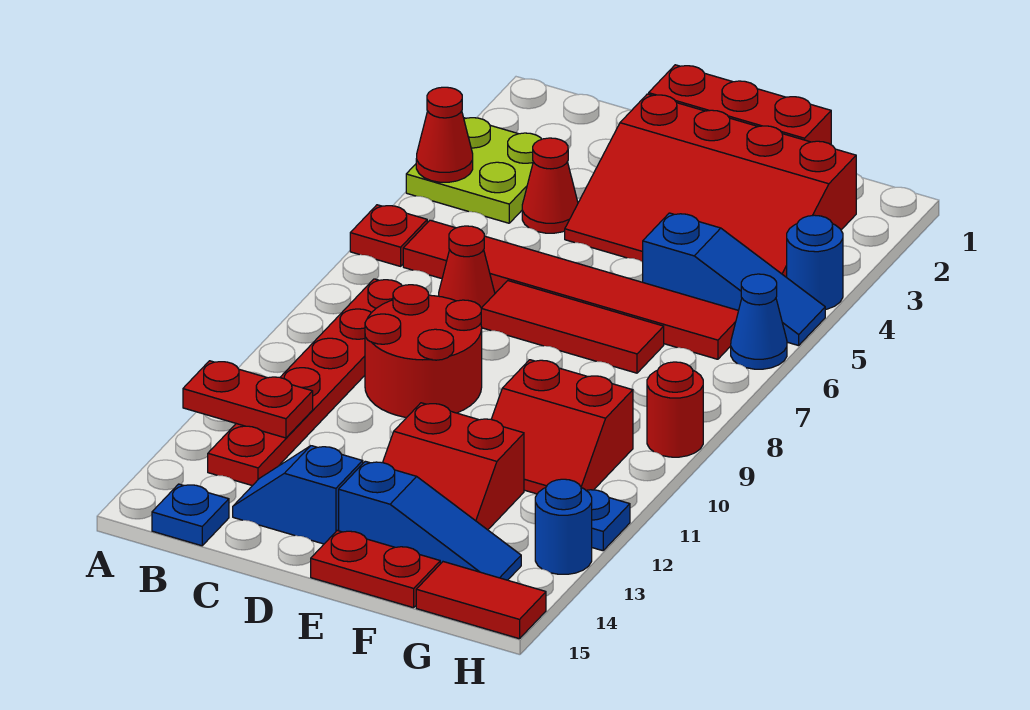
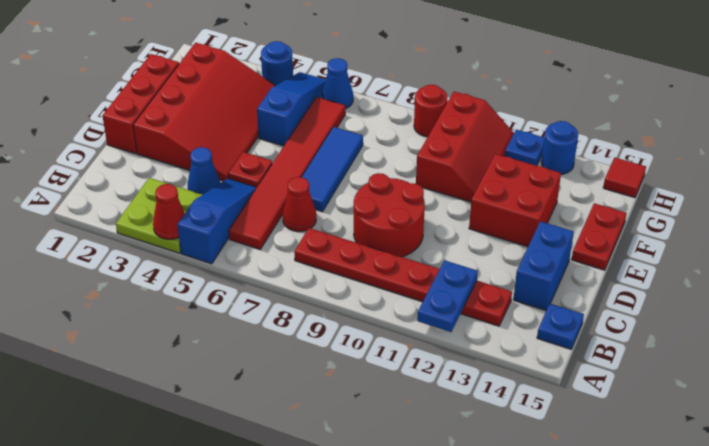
red plate A6 level 1 -> red plate D5 level 1
red plate A12:B12 level 2 -> blue plate A12:B12 level 2
red cone C4 level 1 -> blue cone C4 level 1
blue slope C14:D14 level 1 top D -> blue brick C14:D14 level 1
red tile D7:F7 level 1 -> blue tile D7:F7 level 1
red slope E12:F13 level 1 top 12 -> red brick E12:F13 level 1
blue slope E14:G14 level 1 top E -> blue slope A5:C5 level 1 top A
red slope F10:G11 level 1 top 10 -> red slope F10:H11 level 1 top 10
red tile G15:H15 level 1 -> red tile H15 level 1

